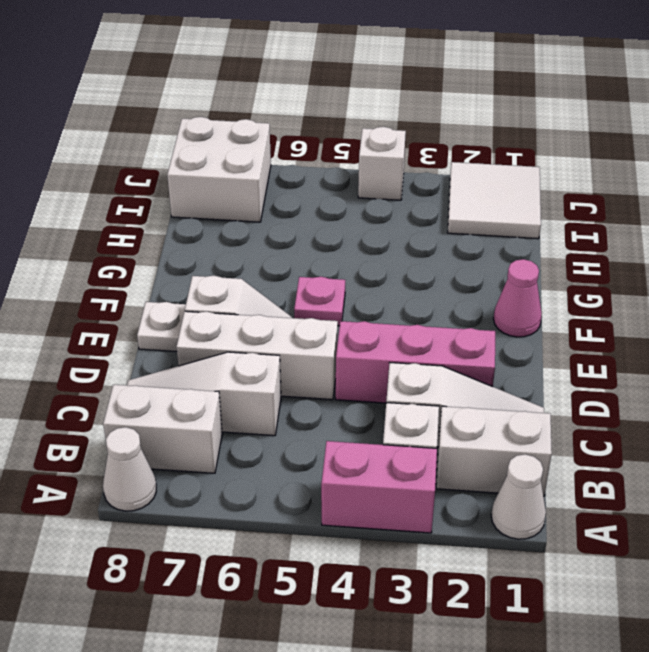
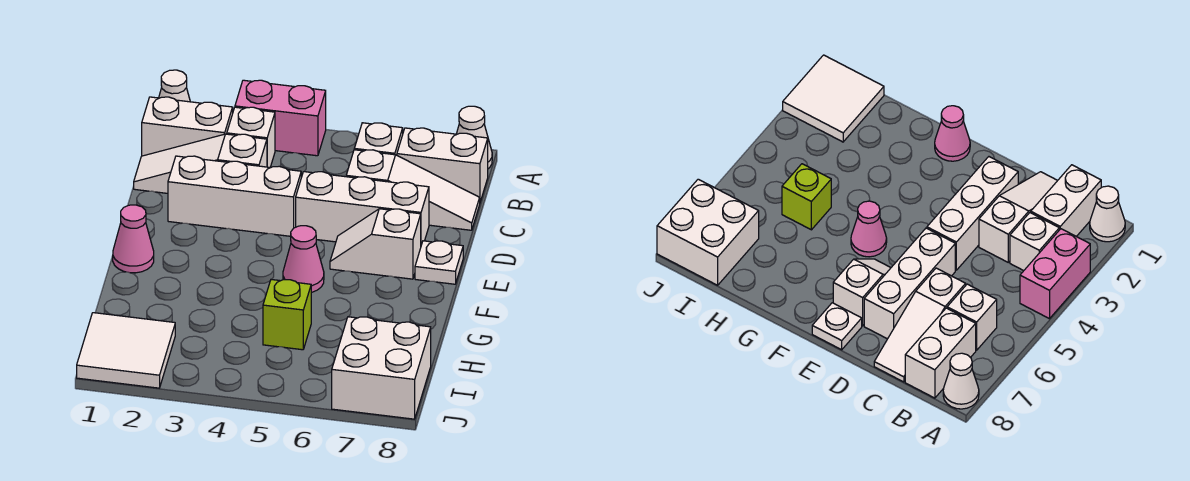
pink brick D2:D4 level 1 -> white brick D2:D4 level 1
pink plate F5 level 1 -> pink cone F5 level 1
none -> lime brick H5 level 1
white brick J4 level 1 -> white brick B6 level 1

